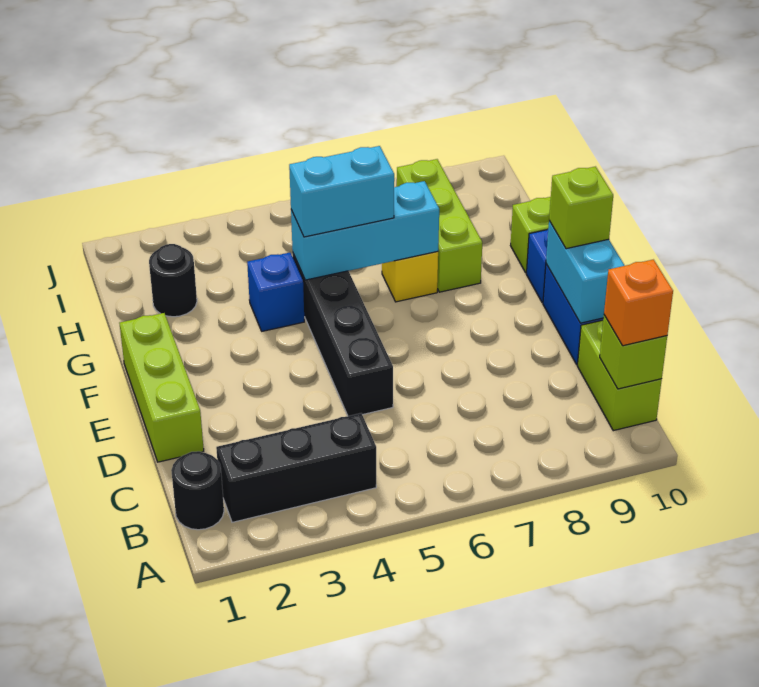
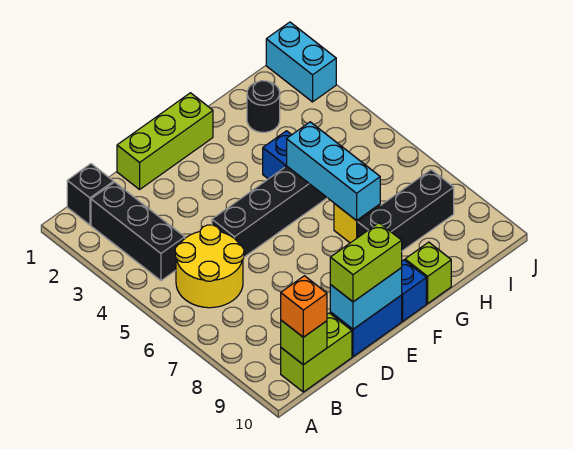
black round brick B1 level 1 -> black brick B1 level 1
none -> yellow round brick B5:C6 level 1
lime brick E10 level 3 -> lime brick D10:E10 level 3
cyan brick G5:G6 level 3 -> cyan brick J1:J2 level 1
lime brick G8:I8 level 1 -> black brick G8:I8 level 1

